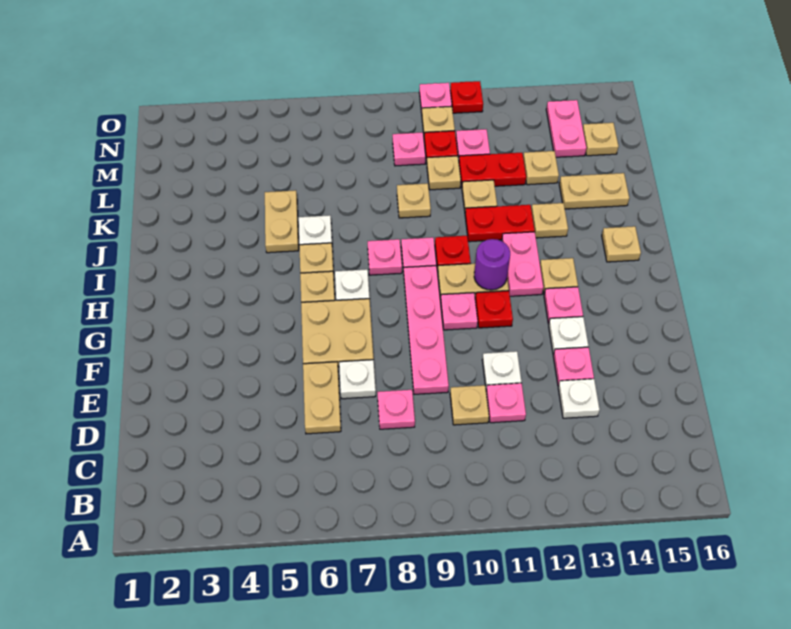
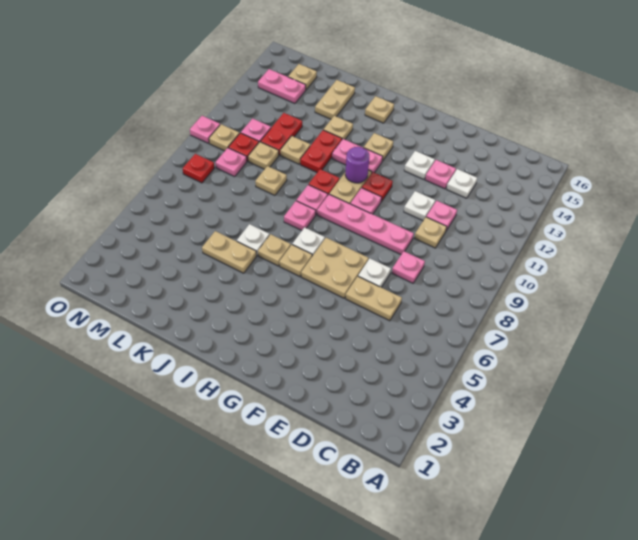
pink plate G13 level 1 -> none
tan plate L13 level 1 -> none
red plate O11 level 1 -> red plate N8 level 1

